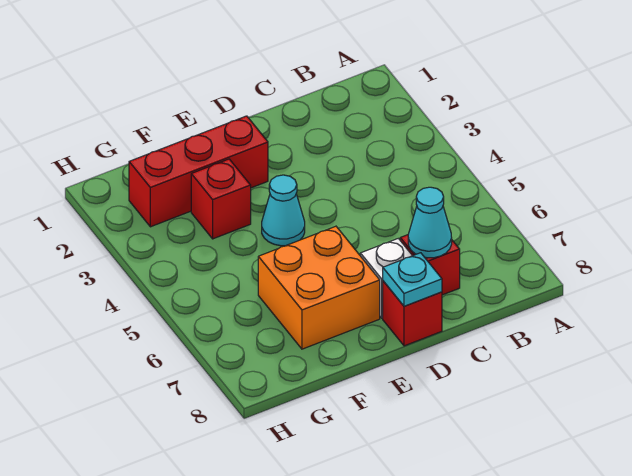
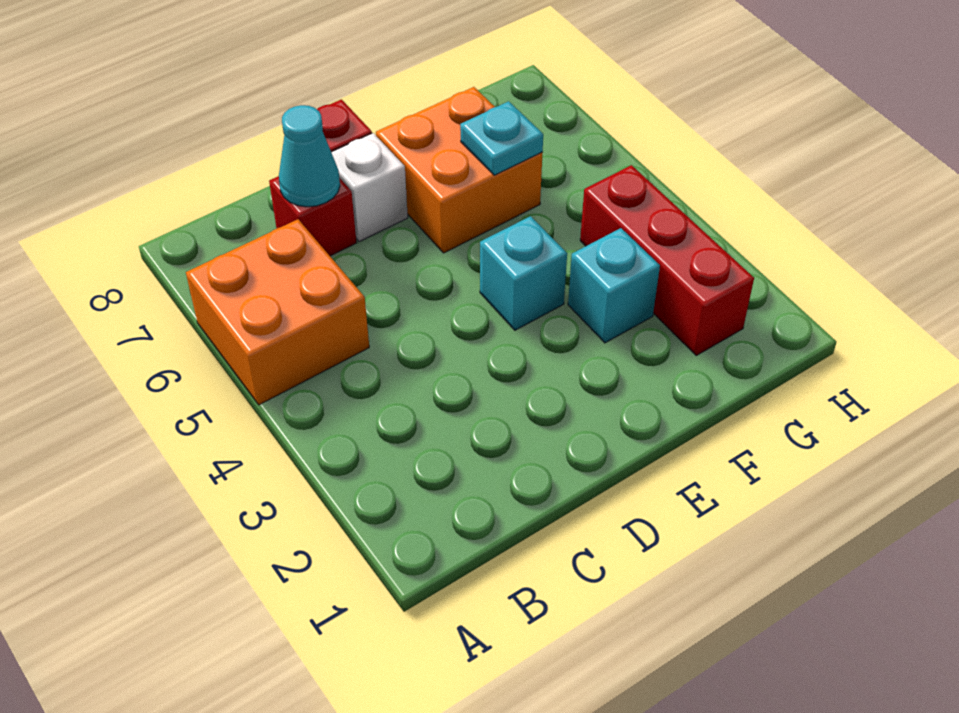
none -> orange brick A5:B6 level 1
cyan plate D8 level 2 -> cyan plate F6 level 2
red brick E2:G2 level 1 -> red brick G2:G4 level 1
cyan cone E4 level 1 -> cyan brick E4 level 1
red brick F3 level 1 -> cyan brick F3 level 1

